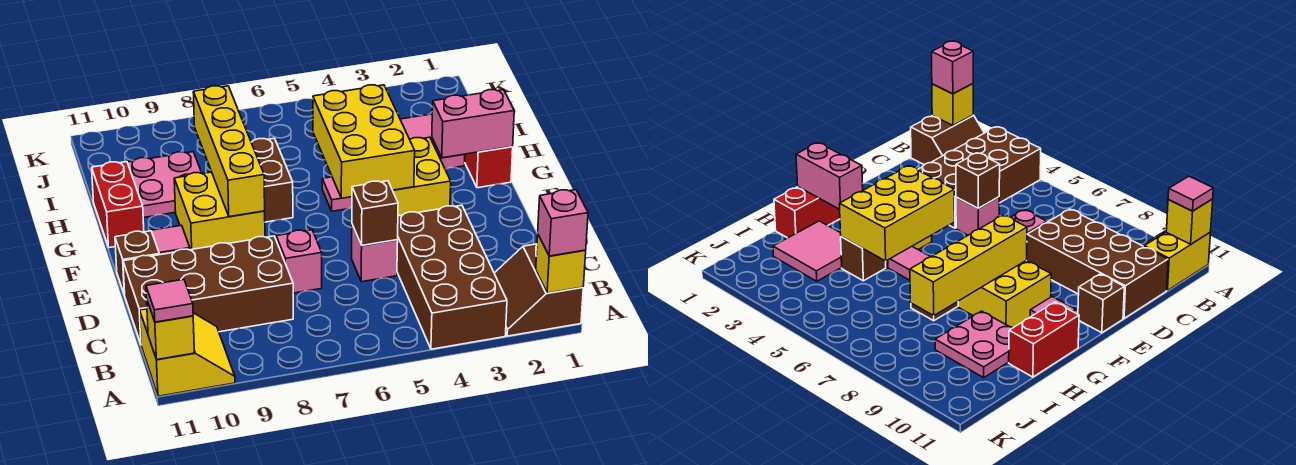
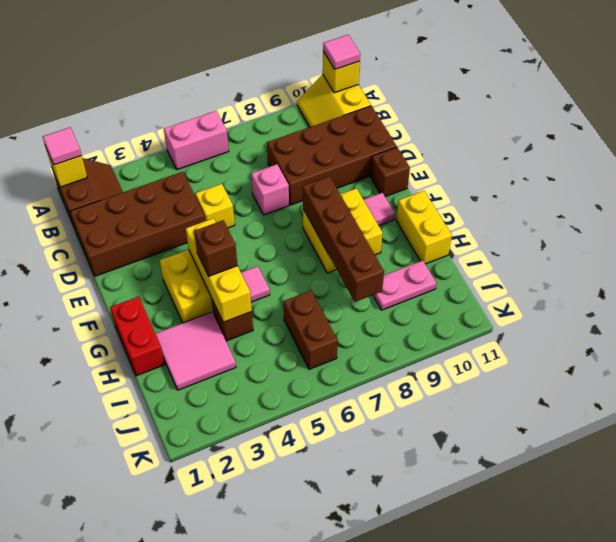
pink brick A1 level 3 -> pink tile A1 level 3
brown brick A3:D4 level 1 -> brown brick C1:D4 level 1
pink brick D5 level 1 -> yellow brick D5 level 1
brown brick D5 level 2 -> brown brick G4 level 3
yellow brick F4:H5 level 2 -> yellow brick F4:H4 level 2
yellow brick F8:I8 level 2 -> brown brick F8:I8 level 2
pink brick G1:G2 level 2 -> pink brick A5:A6 level 1
brown brick G7:H7 level 1 -> brown brick I6:J6 level 1
red brick G11:H11 level 1 -> yellow brick G11:H11 level 1
pink plate H9:I10 level 1 -> pink plate I9:I10 level 1

